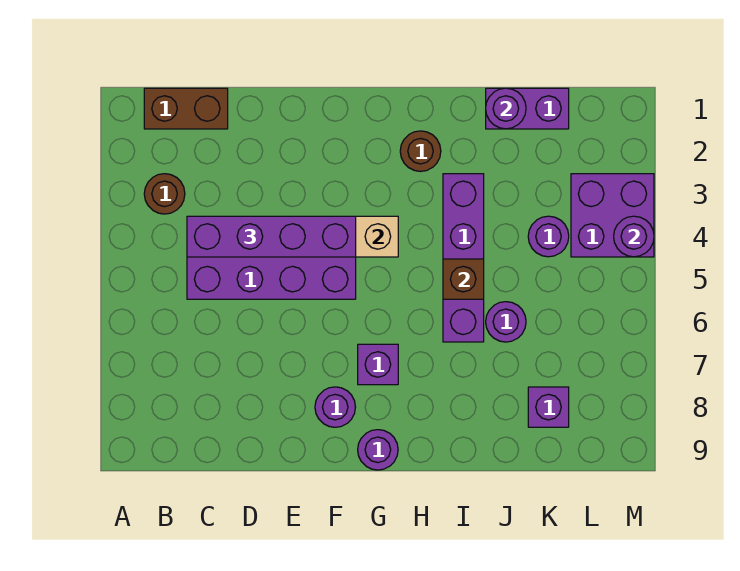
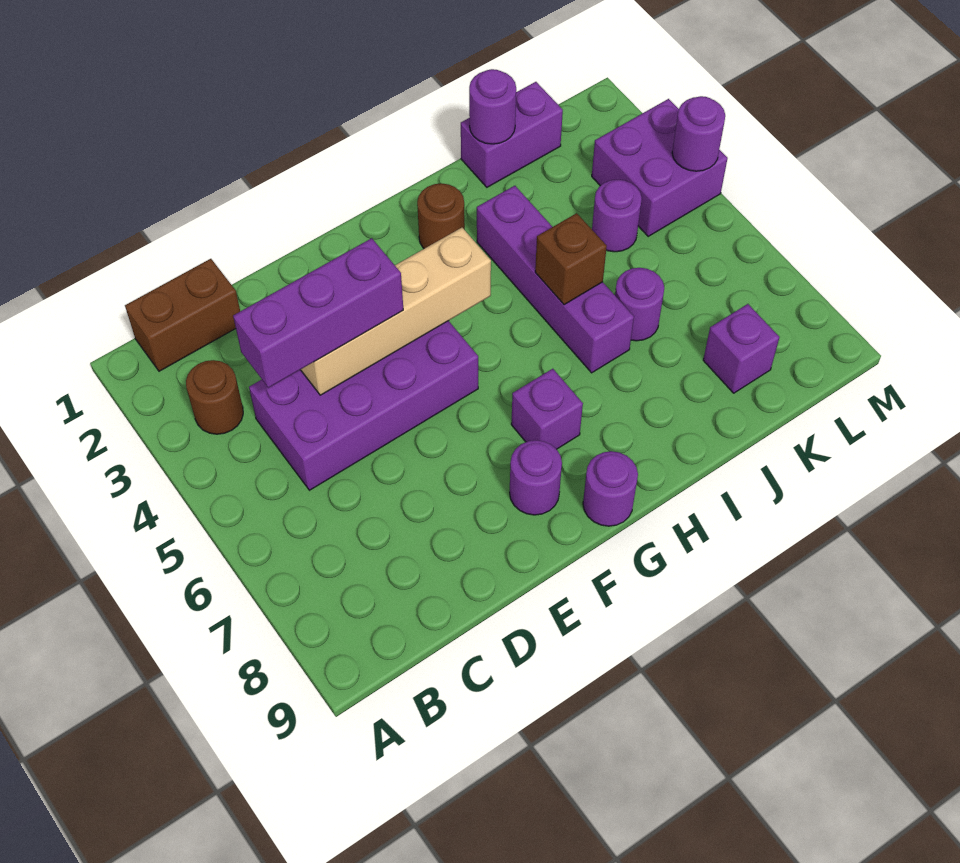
purple brick C4:F4 level 3 -> purple brick C4:E4 level 3

